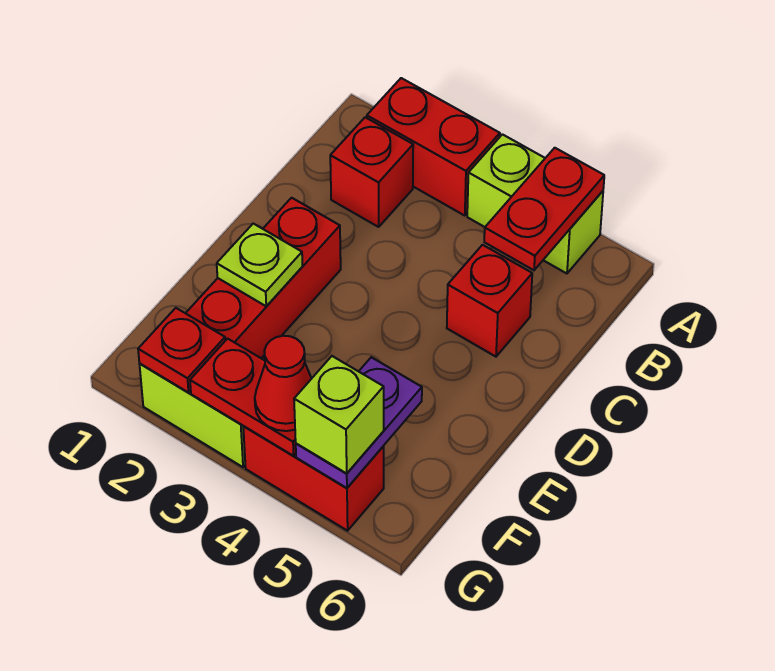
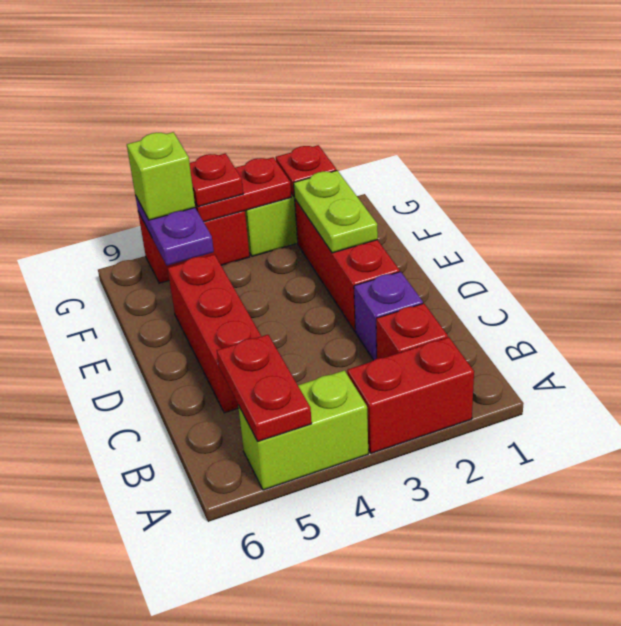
none -> purple brick C2 level 1
red brick C5 level 1 -> red brick C5:E5 level 1
lime plate E2 level 2 -> lime plate E2:F2 level 2
red cone G4 level 3 -> red plate G4 level 3

